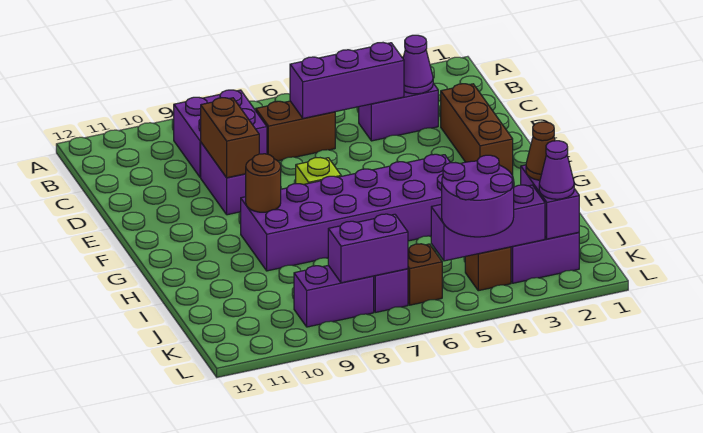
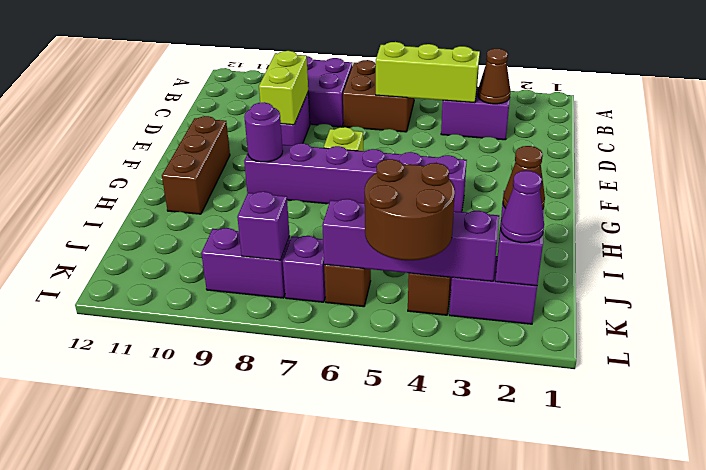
purple cone C3 level 2 -> brown cone C3 level 2
purple brick C4:C6 level 2 -> lime brick C4:C6 level 2
brown brick C6:C7 level 1 -> brown brick B6:C7 level 1
brown brick D2:F2 level 1 -> brown brick F11:H11 level 1
brown brick D9:E9 level 2 -> lime brick D9:E9 level 2
purple brick G4:H9 level 1 -> purple brick G4:G9 level 1
brown round brick G9 level 2 -> purple round brick G9 level 2
purple brick K3:K5 level 2 -> purple brick K3:K6 level 2
purple round brick K4:L5 level 3 -> brown round brick K4:L5 level 3
purple brick K7:K8 level 2 -> purple brick K8 level 2

